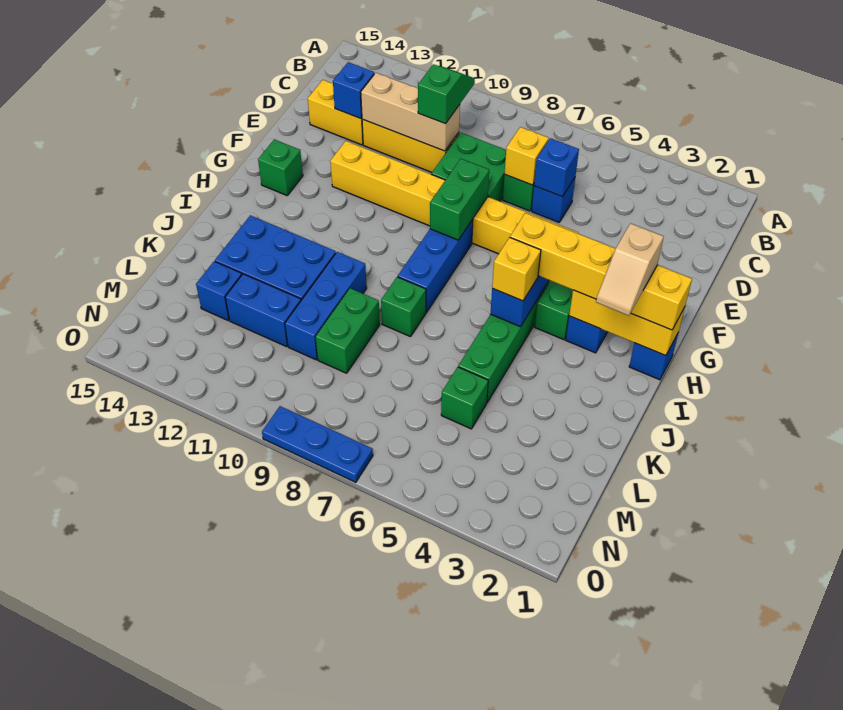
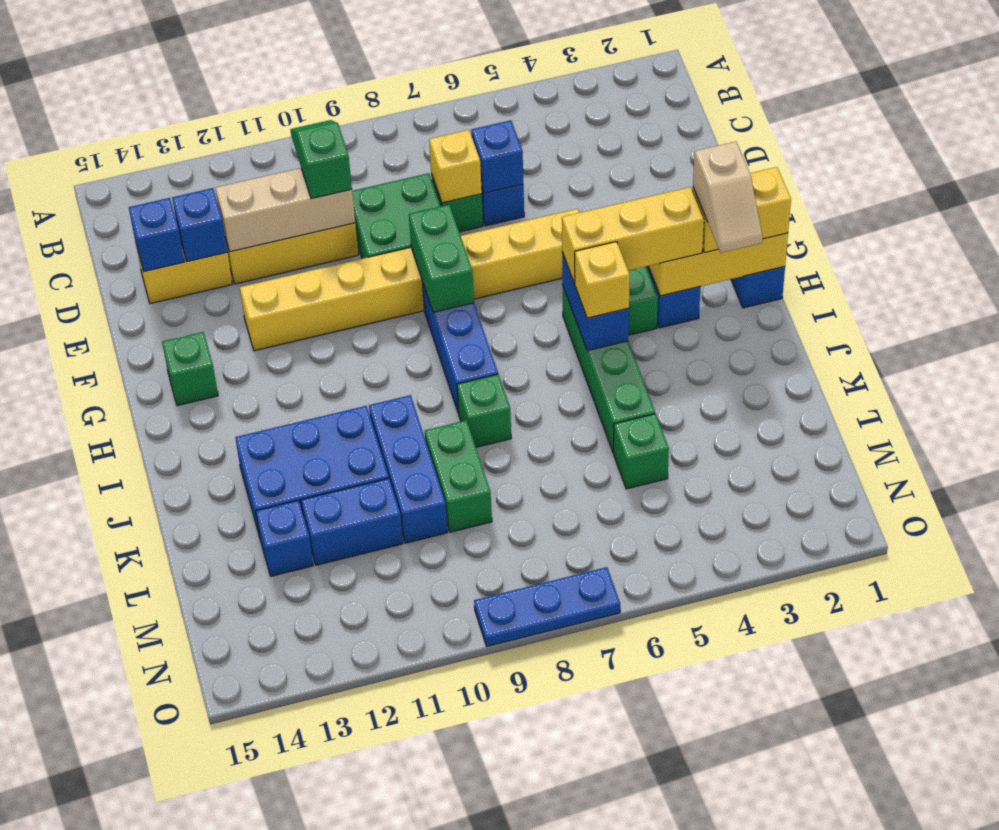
none -> blue brick D14 level 2

